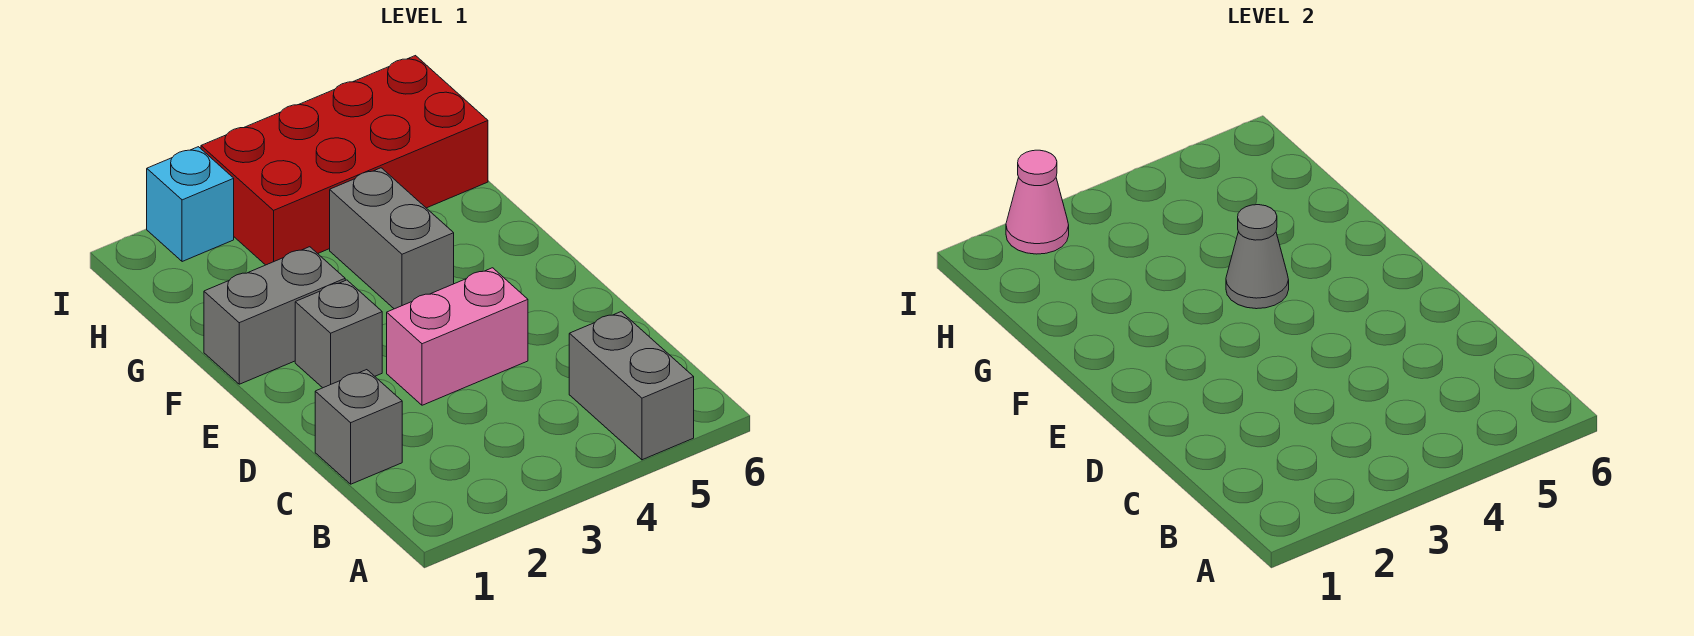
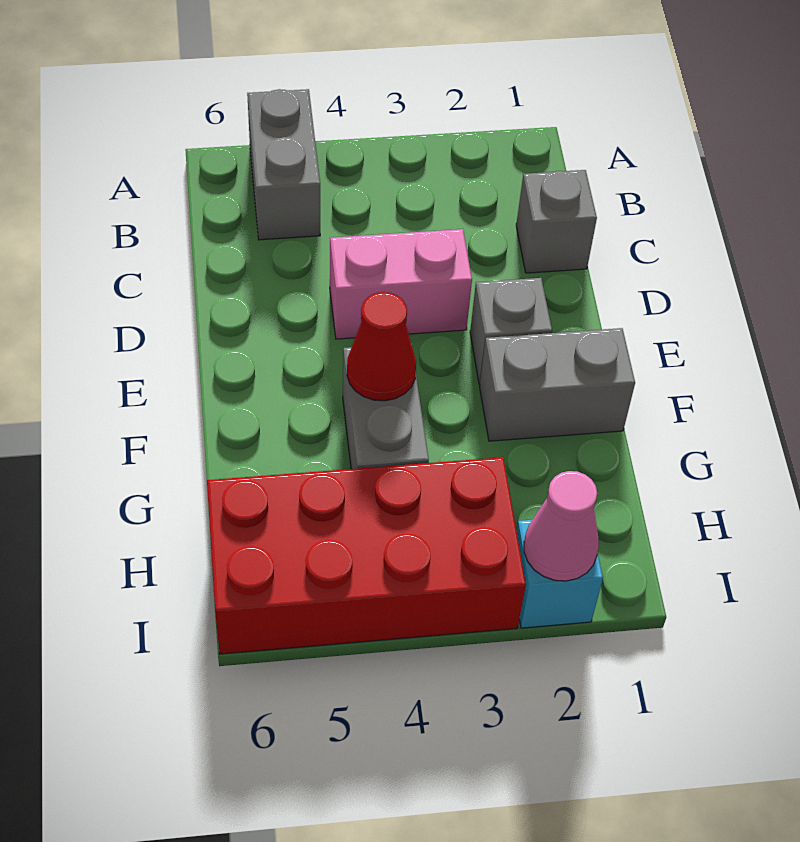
grey cone F4 level 2 -> red cone F4 level 2

